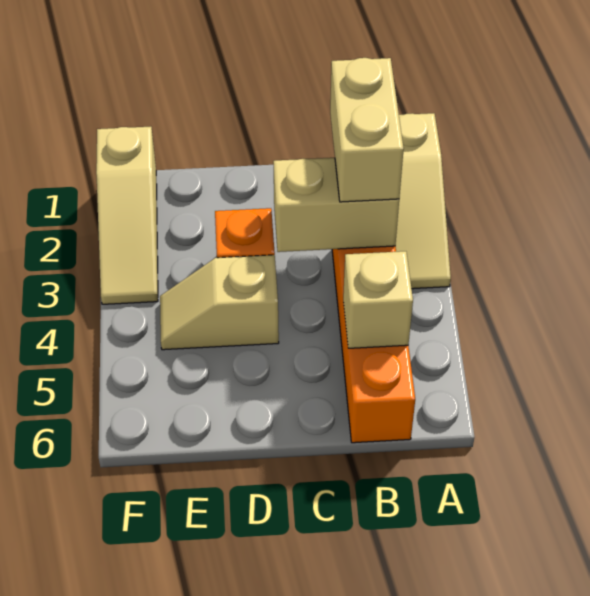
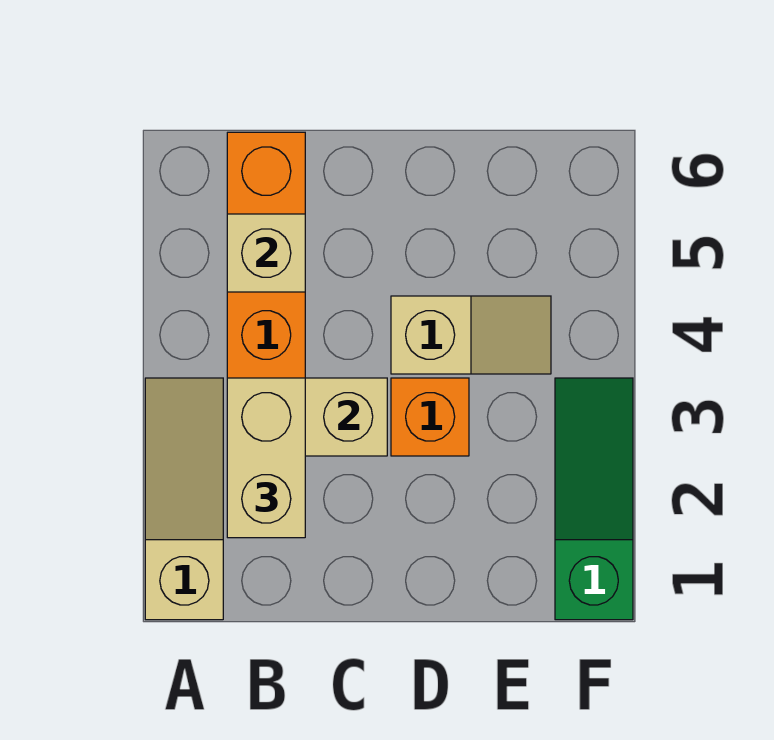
tan slope F1:F3 level 1 top 1 -> green slope F1:F3 level 1 top 1

